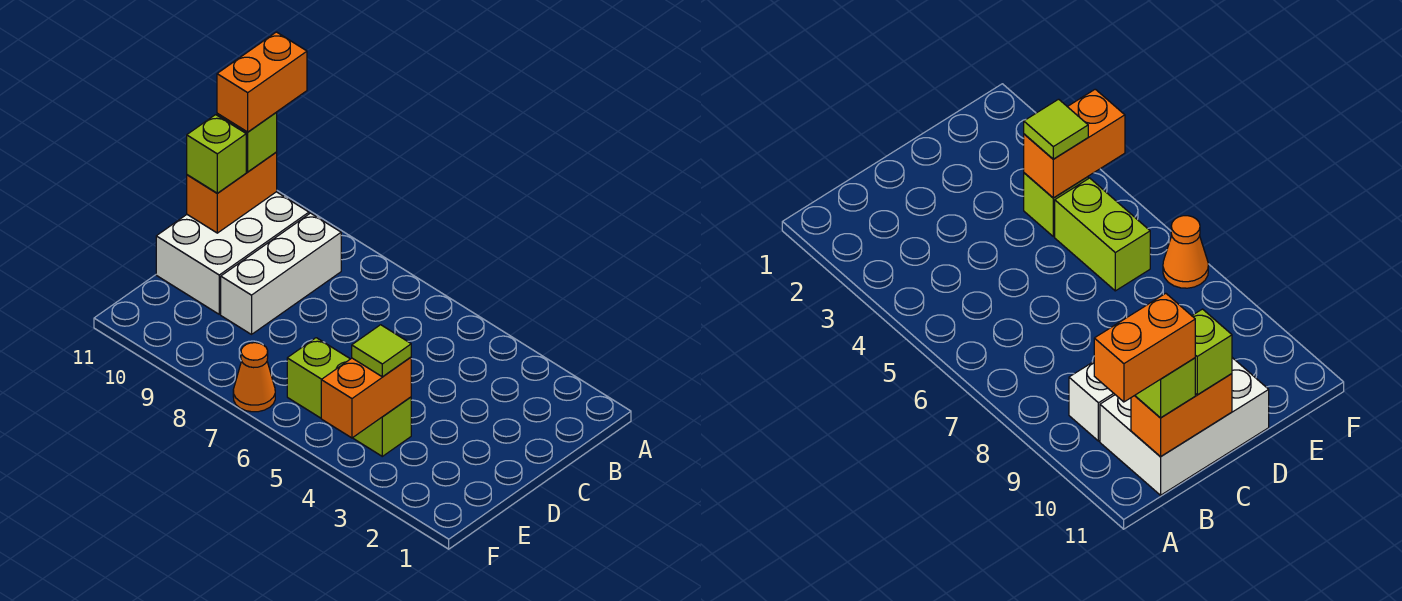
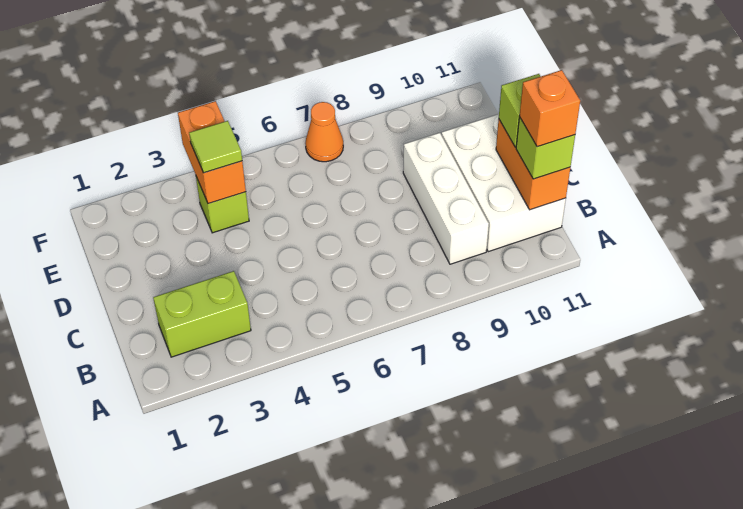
orange brick A11:B11 level 4 -> orange brick B11 level 4
lime brick E5:E6 level 1 -> lime brick B2:B3 level 1

